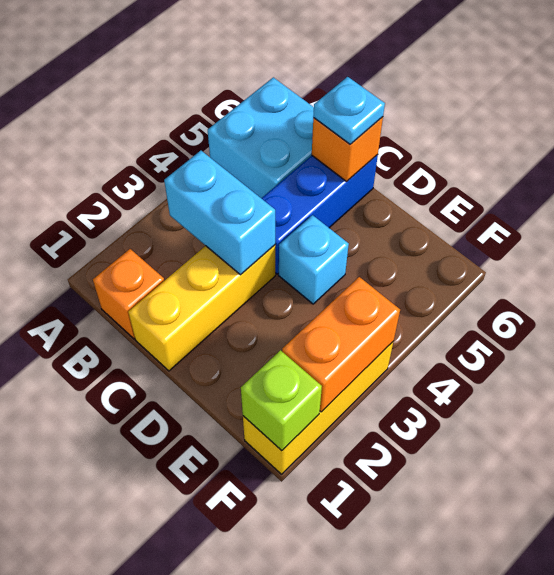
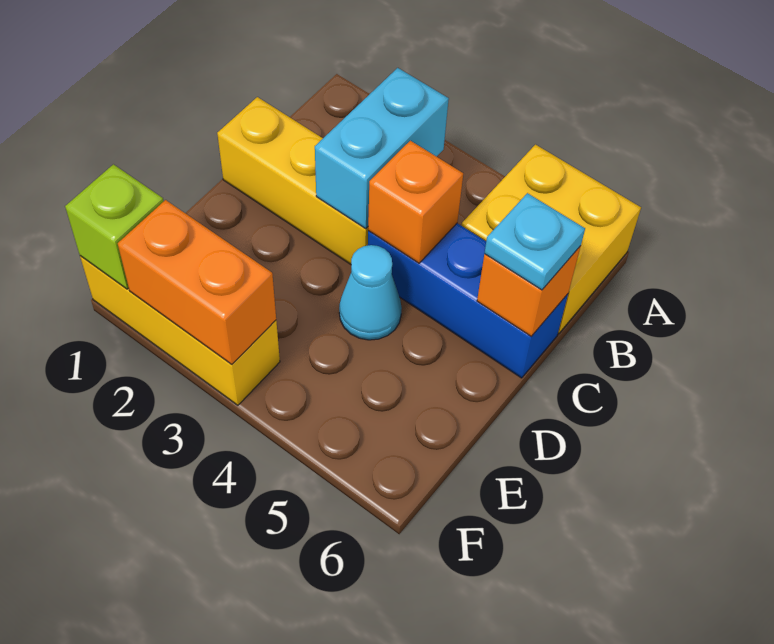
cyan brick A5:B6 level 1 -> yellow brick A5:B6 level 1
orange brick B1 level 1 -> orange brick C4 level 2
cyan brick D4 level 1 -> cyan cone D4 level 1

